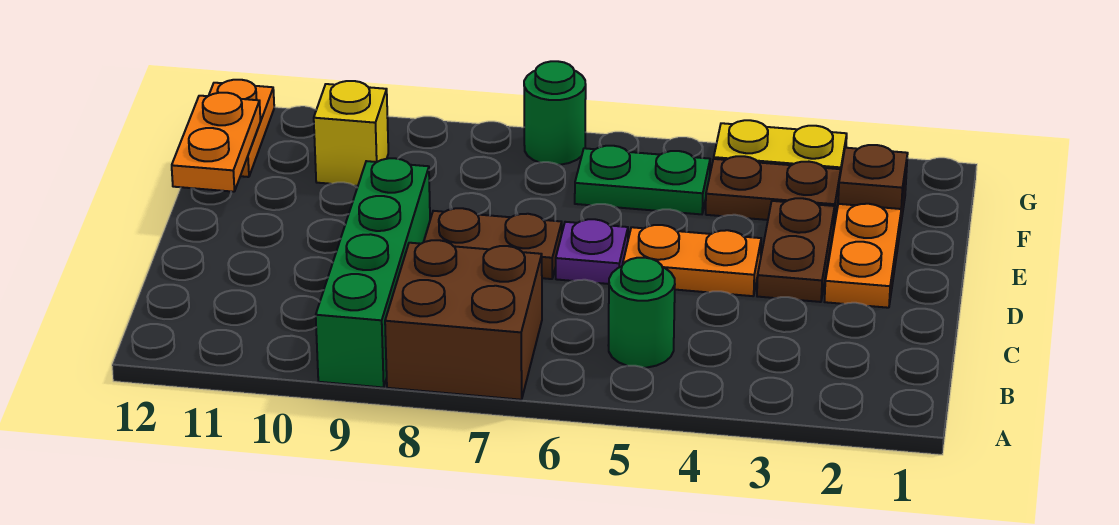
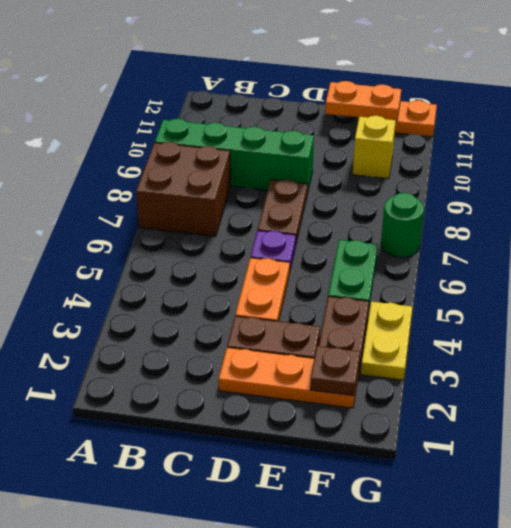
green round brick B5 level 1 -> none

